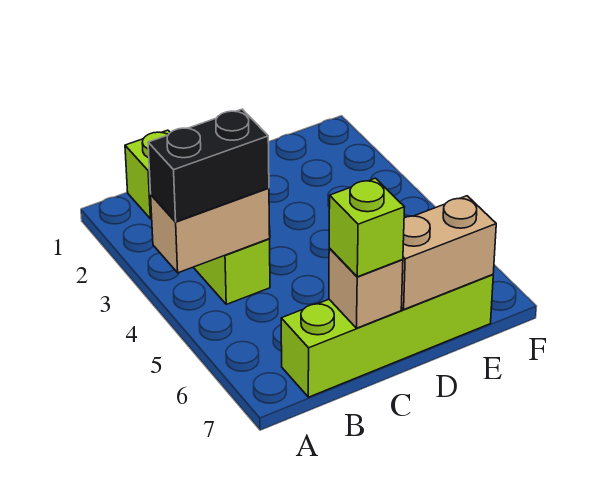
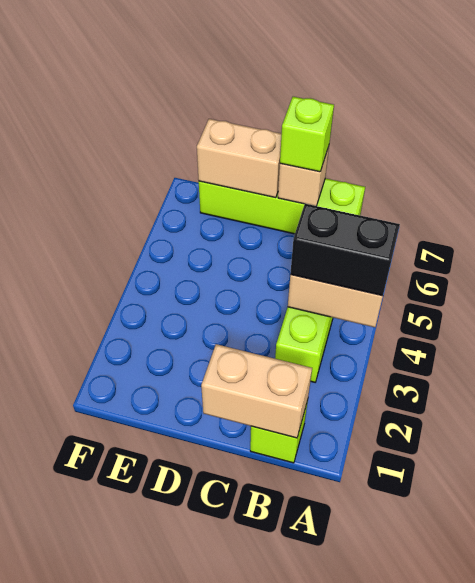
none -> tan brick B1:C1 level 2

